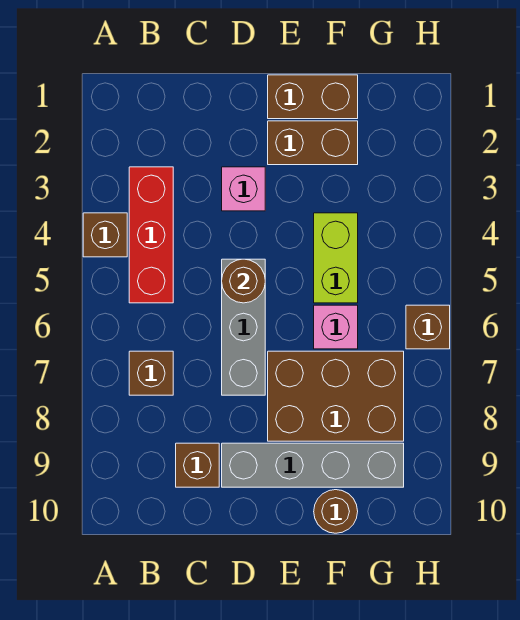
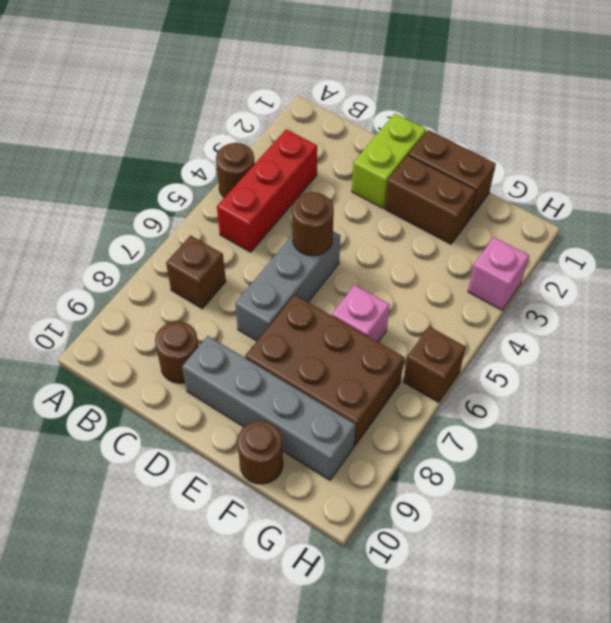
brown brick A4 level 1 -> brown round brick A4 level 1
brown brick C9 level 1 -> brown round brick C9 level 1
pink brick D3 level 1 -> pink brick H3 level 1
lime brick F4:F5 level 1 -> lime brick D1:D2 level 1

